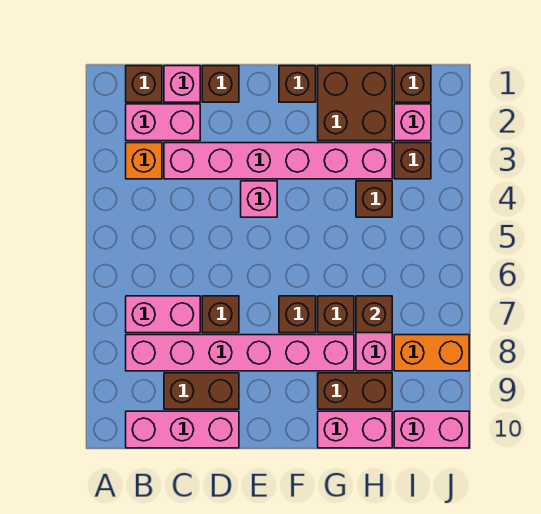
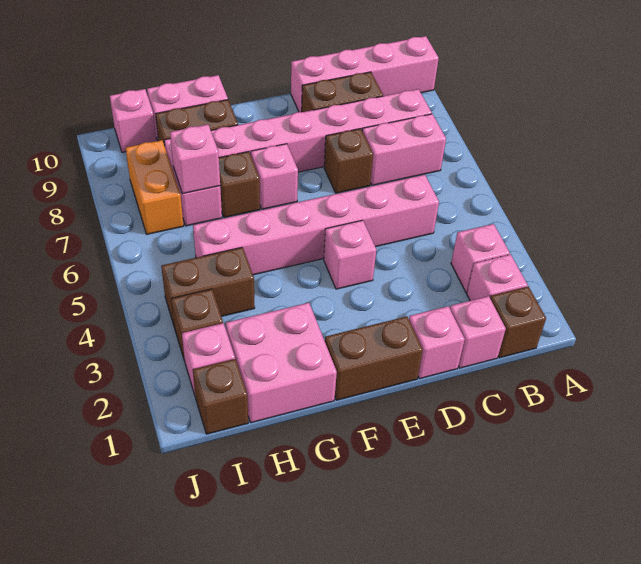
pink brick B2:C2 level 1 -> pink brick B2 level 1
orange brick B3 level 1 -> pink brick B3 level 1
pink brick B10:D10 level 1 -> pink brick A10:D10 level 1
pink brick C3:H3 level 1 -> pink brick C5:H5 level 1
brown brick D1 level 1 -> pink brick D1 level 1
brown brick F1 level 1 -> brown brick E1:F1 level 1
brown brick F7 level 1 -> pink brick F7 level 1
brown brick G1:H2 level 1 -> pink brick G1:H2 level 1
brown brick H4 level 1 -> brown brick H4:I4 level 1
brown brick H7 level 2 -> pink brick H7 level 2
orange brick I8:J8 level 1 -> orange brick I7:I8 level 1
pink brick I10:J10 level 1 -> pink brick I10 level 1

